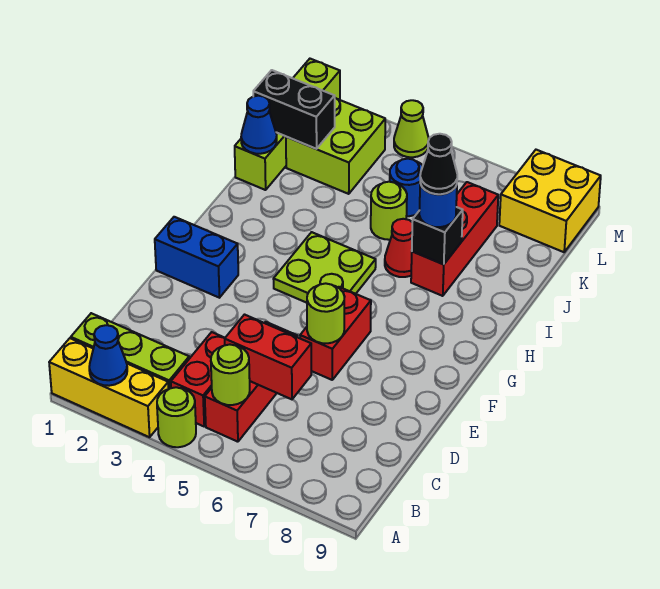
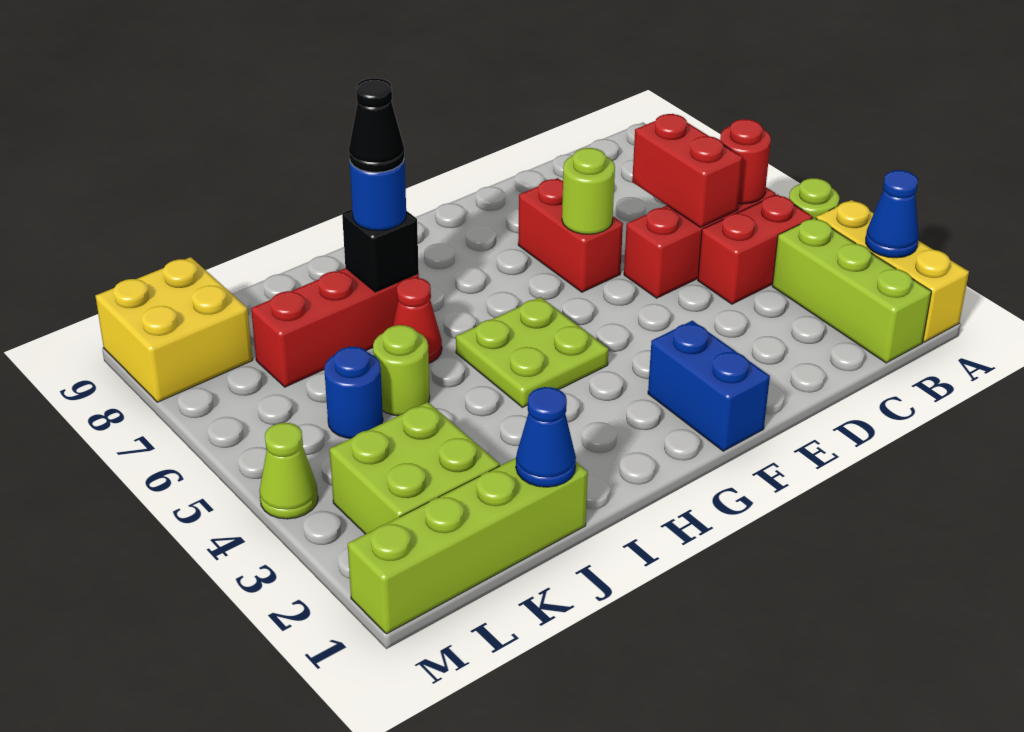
lime round brick B5 level 2 -> red round brick B5 level 2
red brick E6:F6 level 1 -> red brick E6:E7 level 1
black brick K1:K2 level 2 -> none

